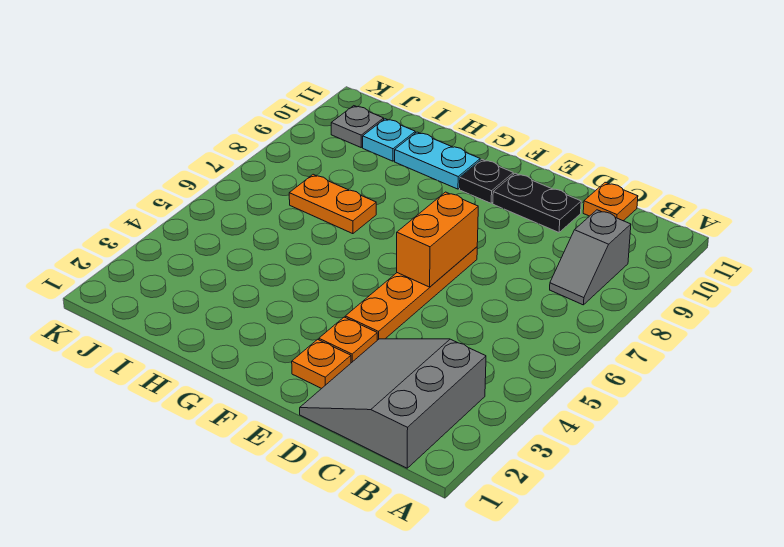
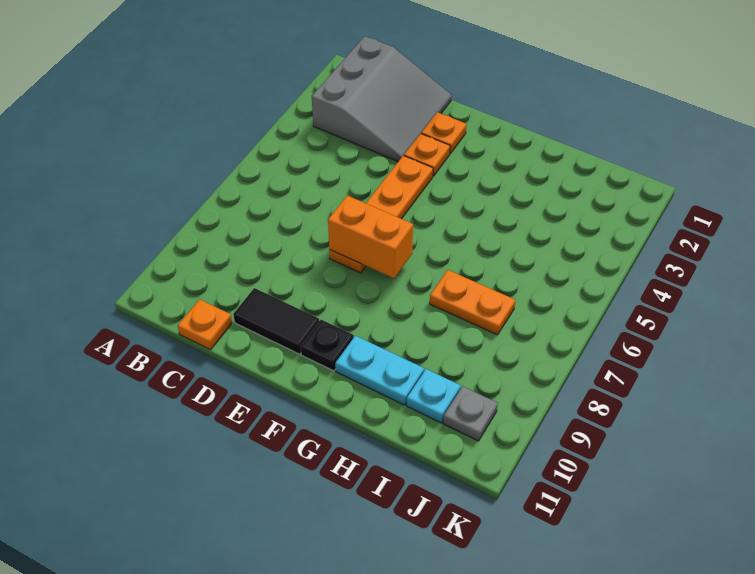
grey slope B8:B9 level 1 top 9 -> none
black plate D10:E10 level 1 -> black tile D10:E10 level 1
orange brick E6:E7 level 2 -> orange brick E7:F7 level 2

